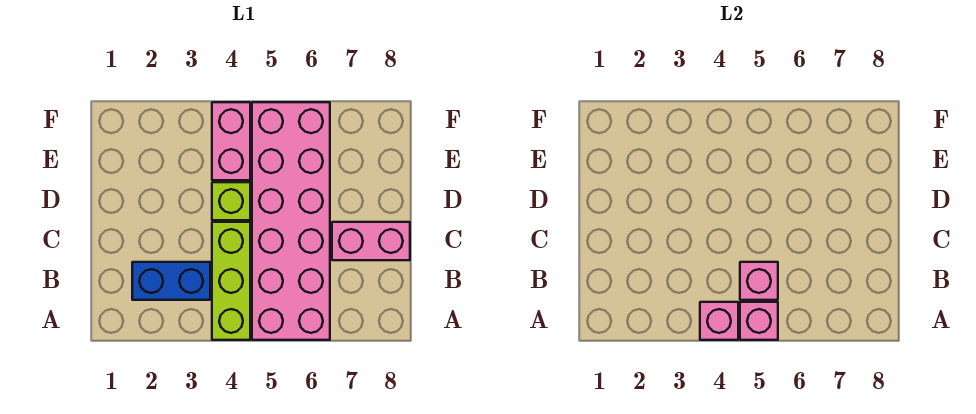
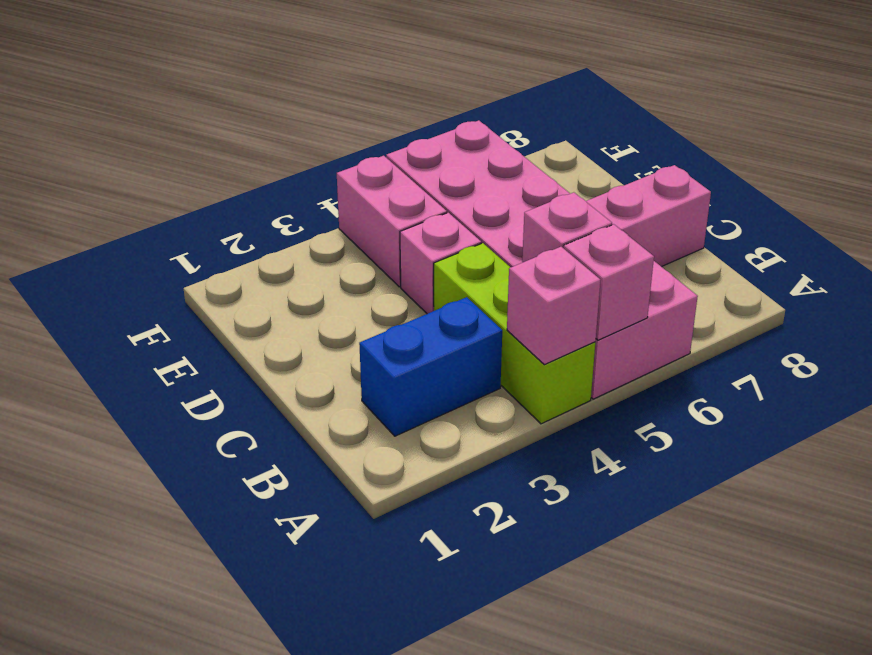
lime brick D4 level 1 -> pink brick D4 level 1

